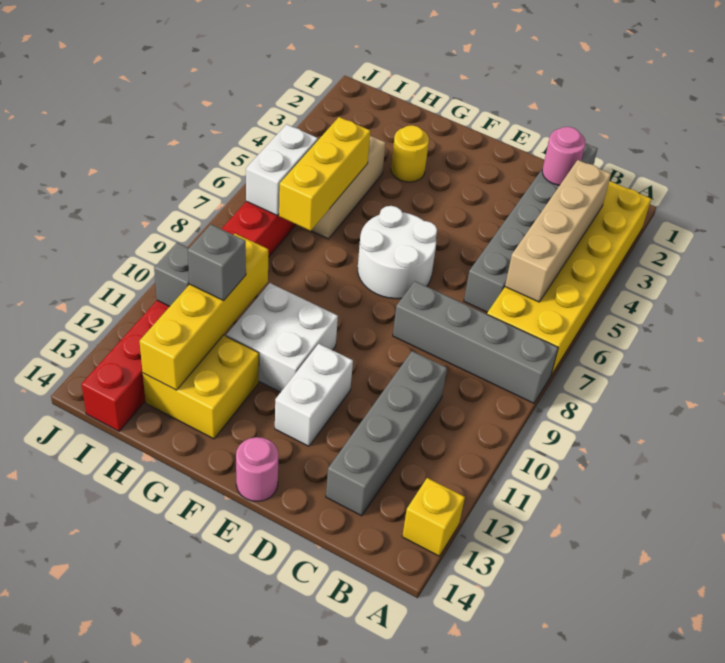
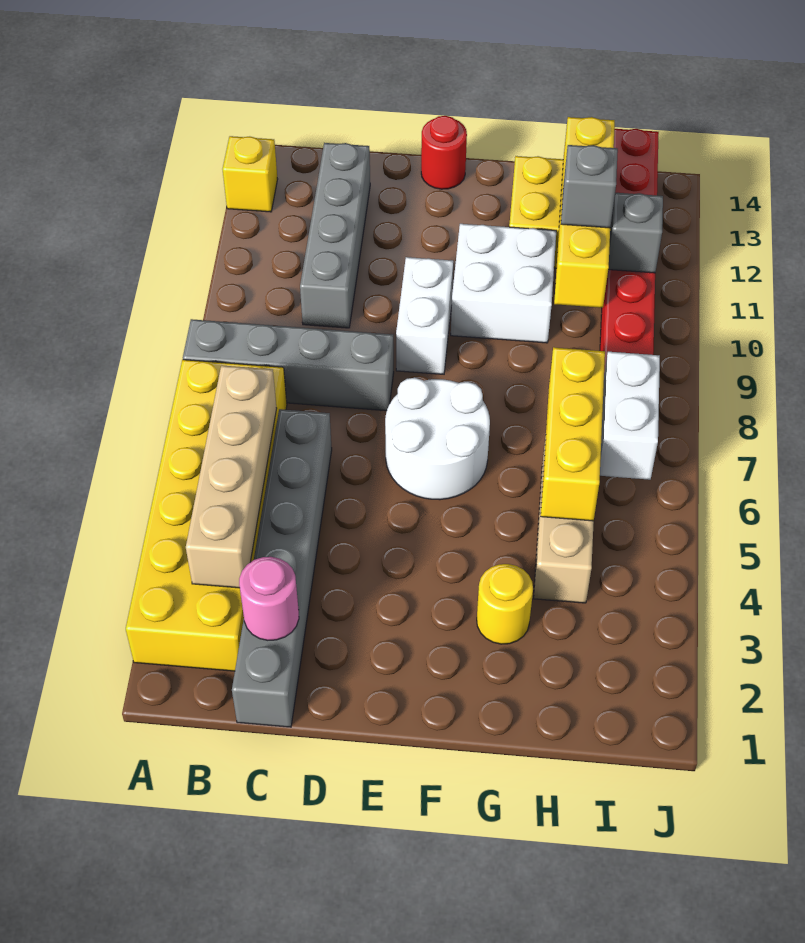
white brick E11:E12 level 1 -> white brick E9:E10 level 1
pink round brick E14 level 1 -> red round brick E14 level 1

